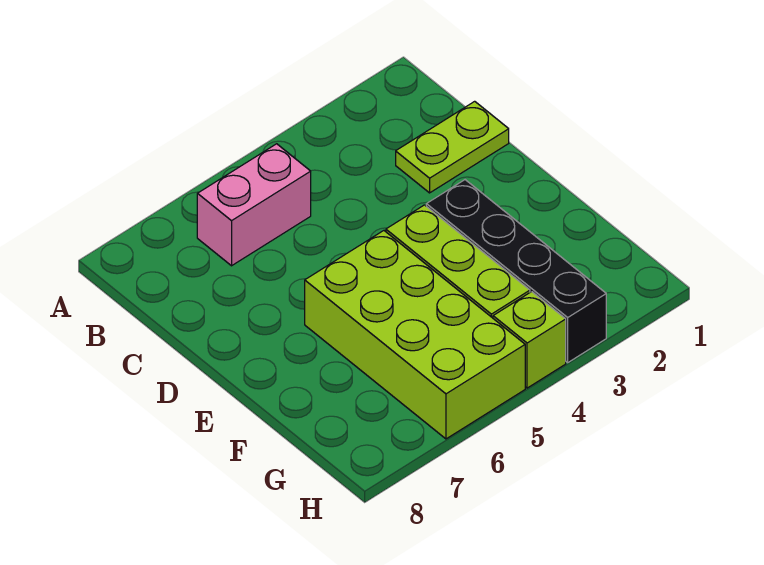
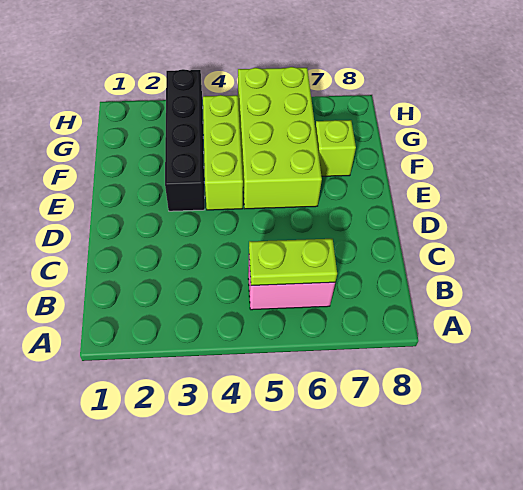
lime plate C1:C2 level 1 -> lime plate B5:B6 level 2
lime brick H4 level 1 -> lime brick F7 level 1

